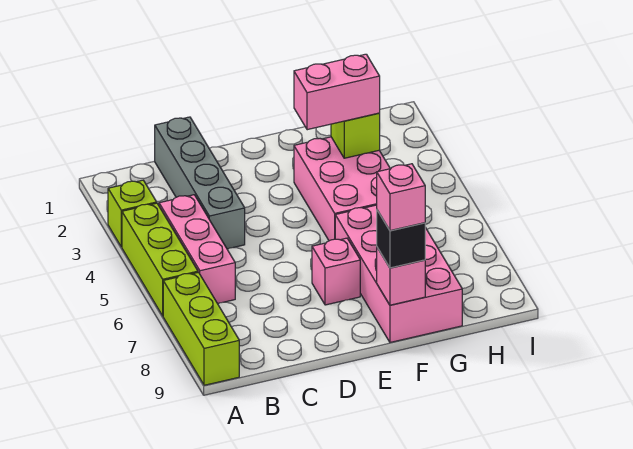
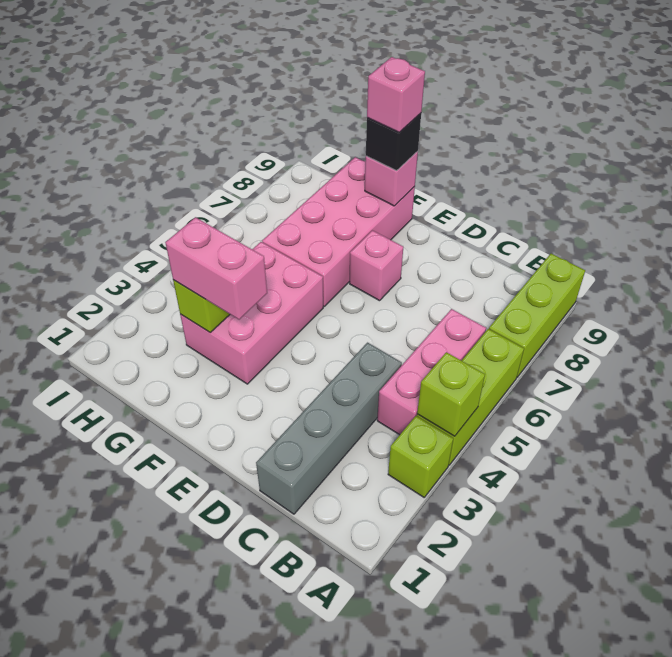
none -> lime brick A4 level 2

